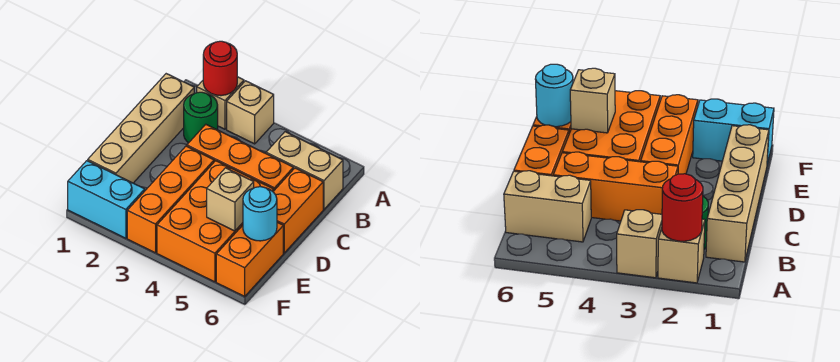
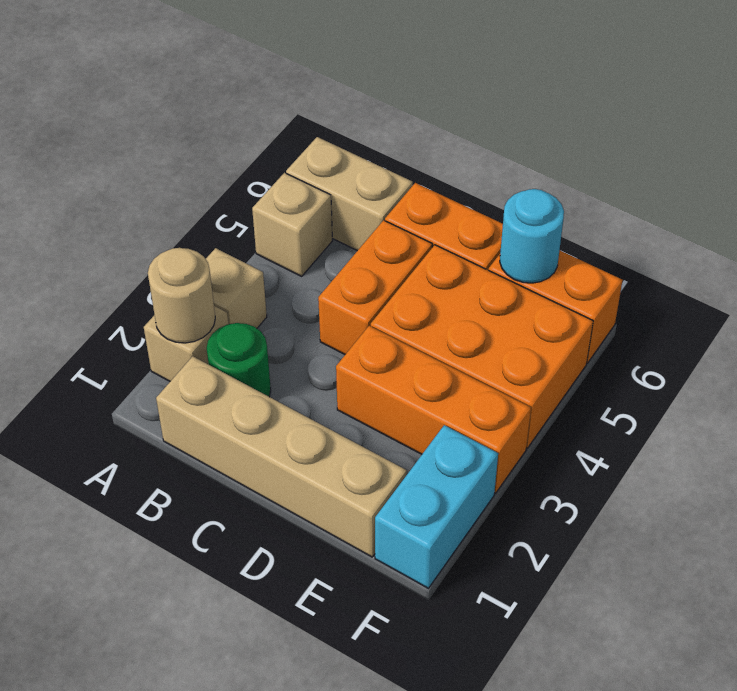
red round brick A2 level 2 -> tan round brick A2 level 2
tan brick B5:B6 level 1 -> tan brick A6:B6 level 1
orange brick C3:C5 level 1 -> orange brick C4:C5 level 1
tan brick E5 level 2 -> tan brick A5 level 1

